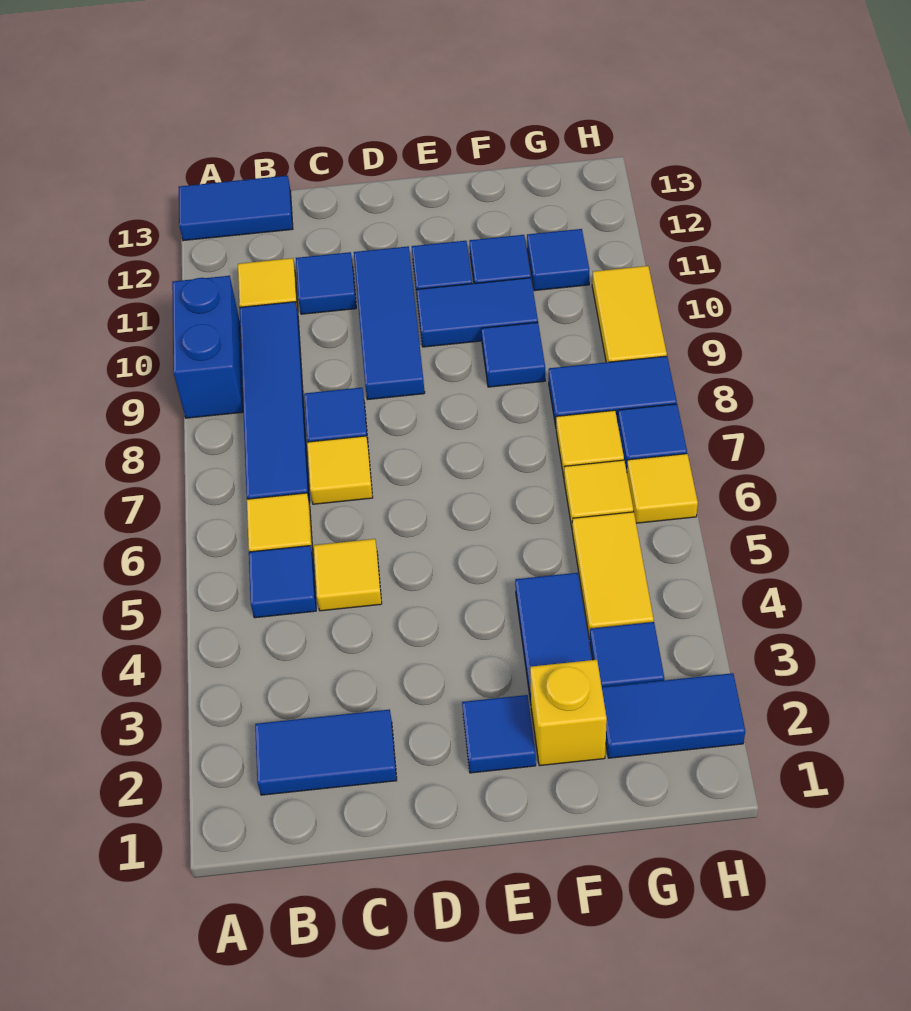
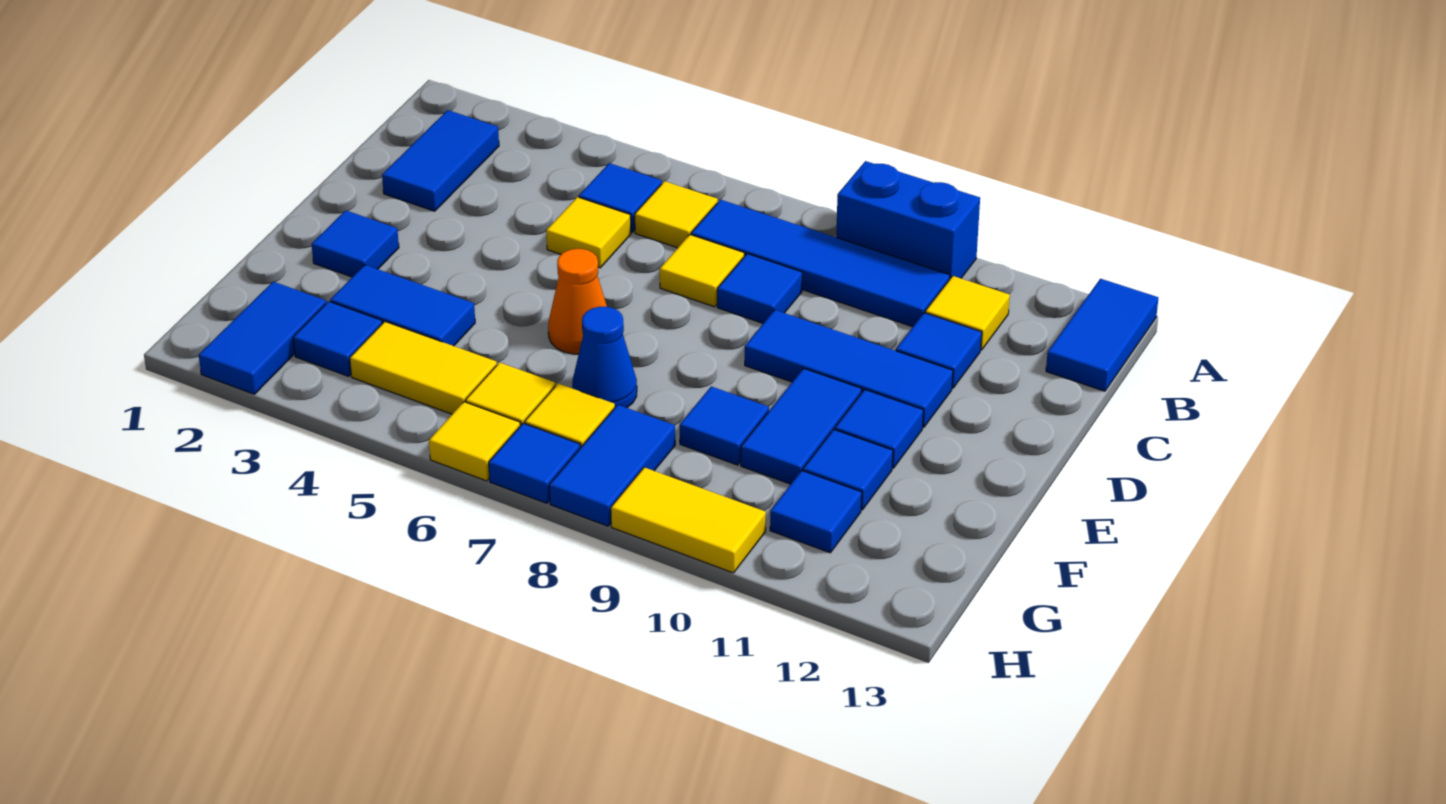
none -> orange cone E6 level 1
yellow brick F2 level 1 -> none
none -> blue cone F7 level 1

